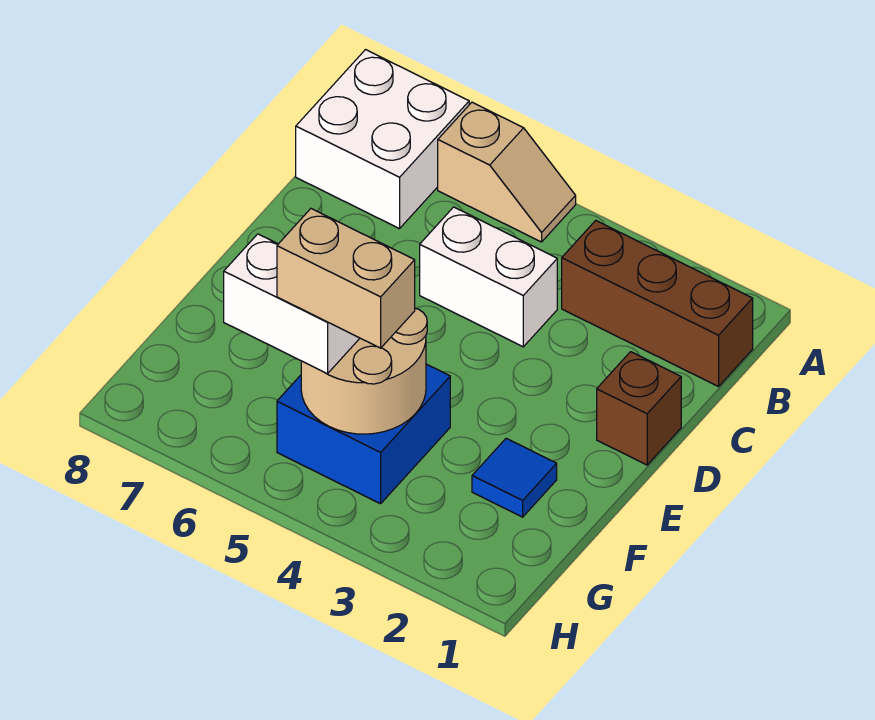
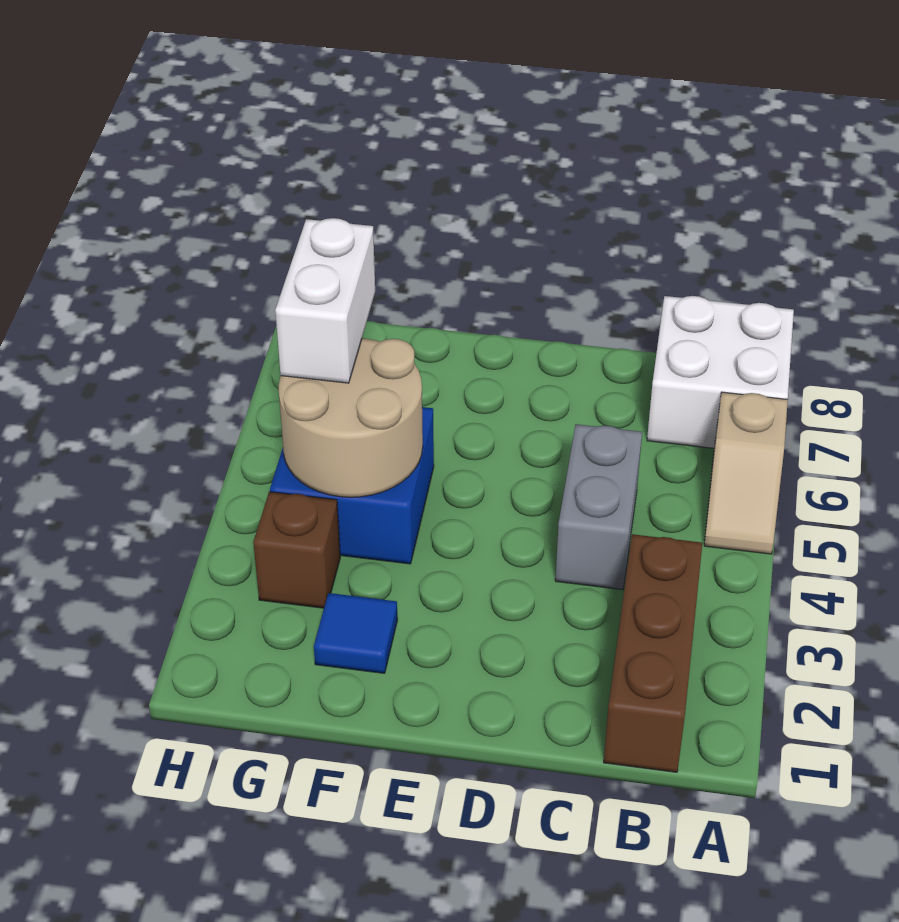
white brick C4:C5 level 1 -> grey brick C4:C5 level 1
brown brick D1 level 1 -> brown brick G3 level 1
tan brick G4:G5 level 4 -> none

